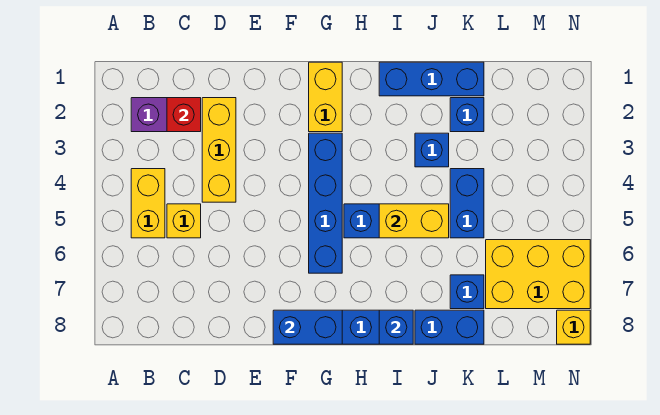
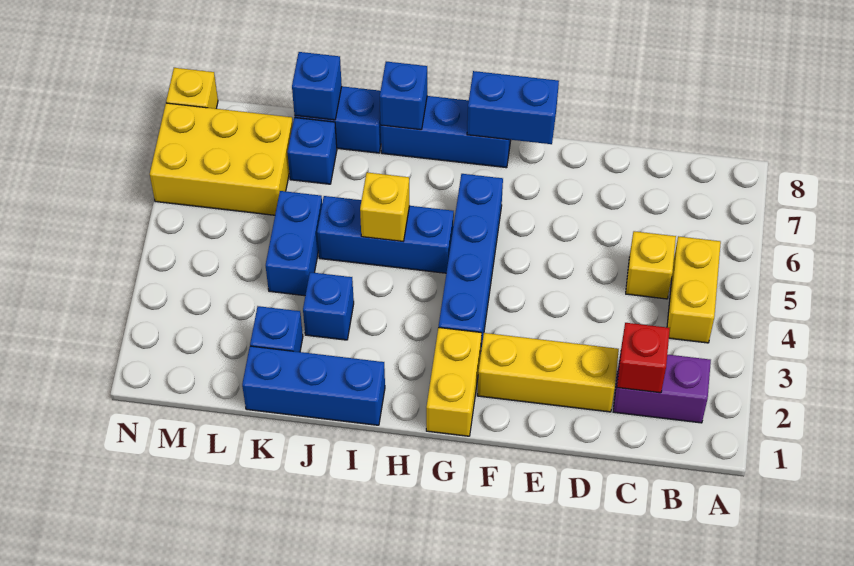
yellow brick D2:D4 level 1 -> yellow brick D2:F2 level 1
yellow brick I5:J5 level 2 -> yellow brick I5 level 2
none -> blue brick K8 level 2

